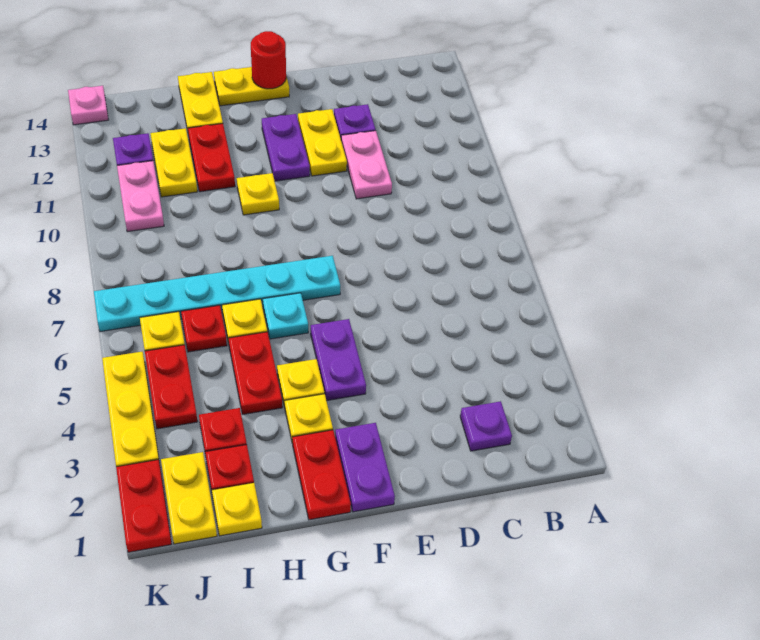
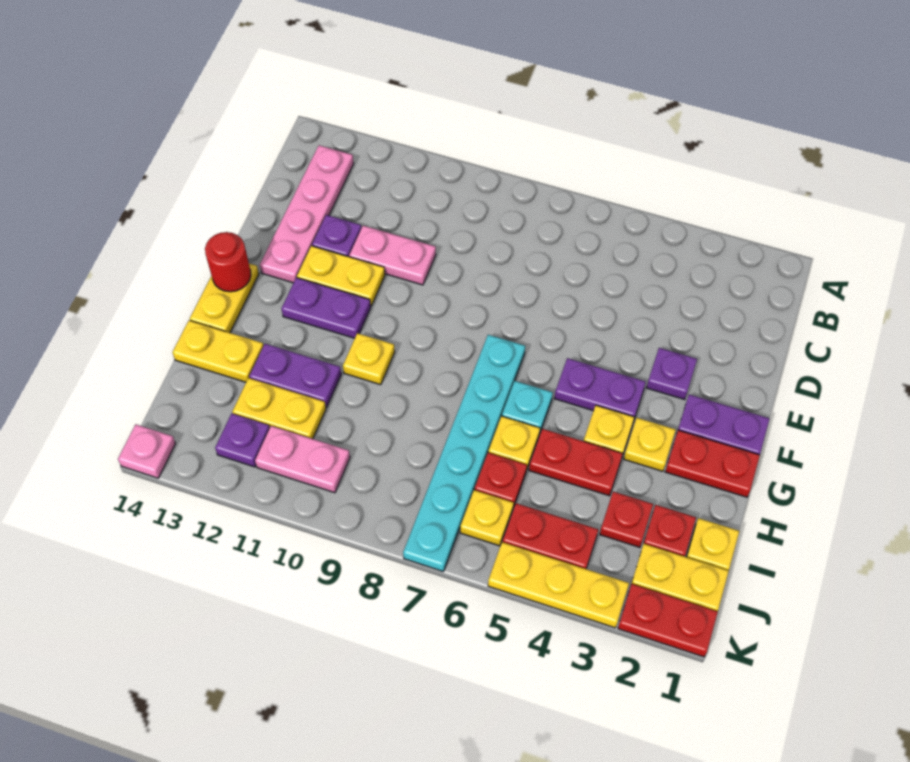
none -> pink plate B13:E13 level 1
purple plate C2 level 1 -> purple plate E3 level 1
red plate H11:H12 level 1 -> purple plate H11:H12 level 1

